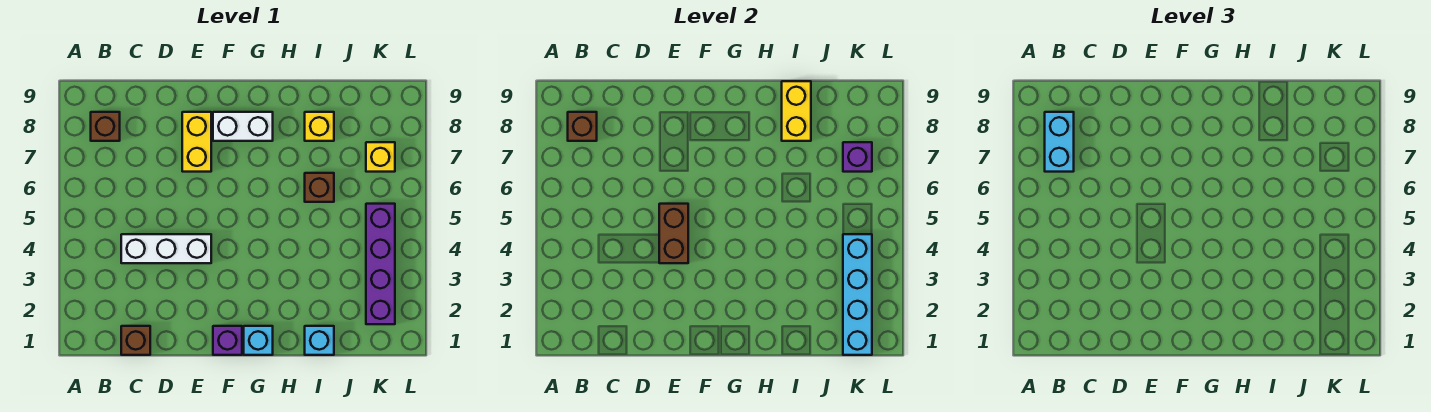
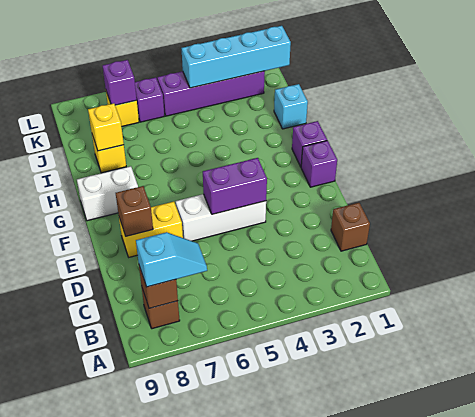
cyan brick B7:B8 level 3 -> cyan slope B7:B8 level 3 top 8
white brick C4:E4 level 1 -> white brick E4:E6 level 1
brown brick E4:E5 level 2 -> purple brick E4:E5 level 2
white brick F8:G8 level 1 -> white brick G8:G9 level 1
cyan brick G1 level 1 -> purple brick G1 level 1
brown brick I6 level 1 -> brown brick E8 level 2
yellow brick I8:I9 level 2 -> yellow brick I8 level 2
none -> purple brick K6 level 1

